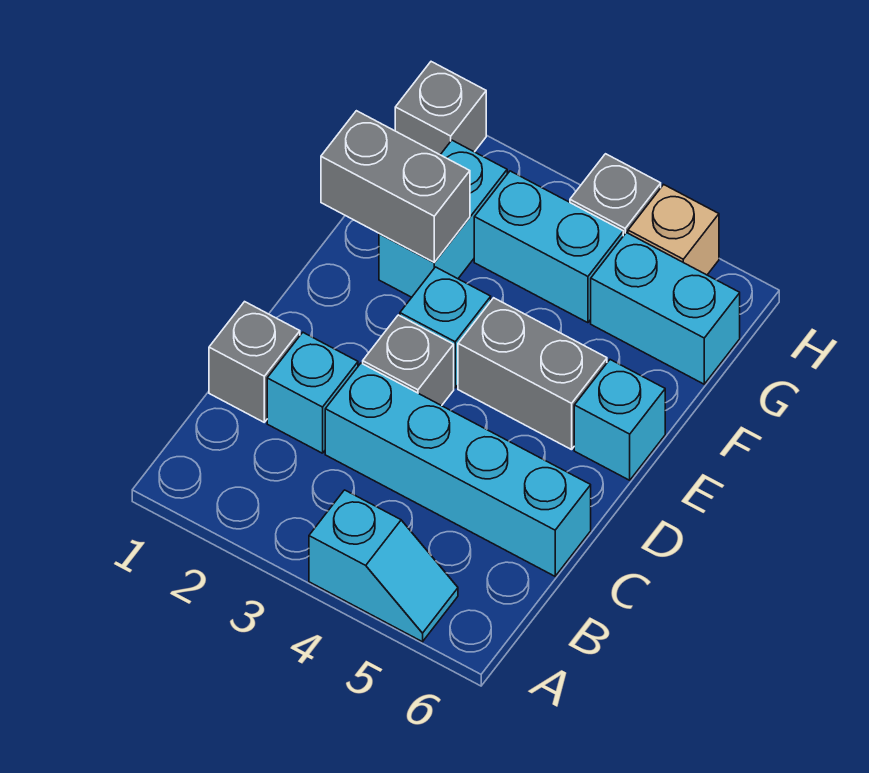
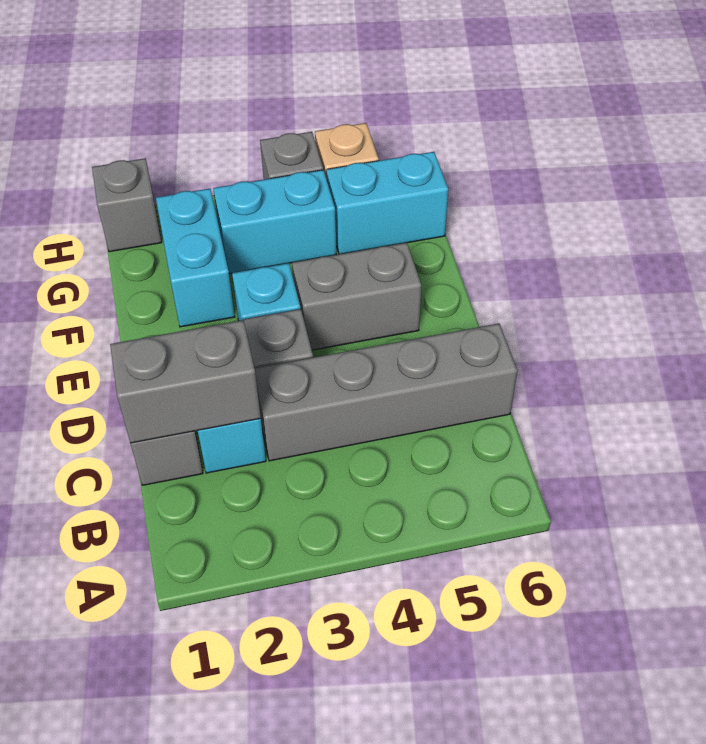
cyan slope A4:A5 level 1 top 4 -> none
cyan brick C3:C6 level 1 -> grey brick C3:C6 level 1
cyan brick E6 level 1 -> none
grey brick F1:F2 level 2 -> grey brick C1:C2 level 2

